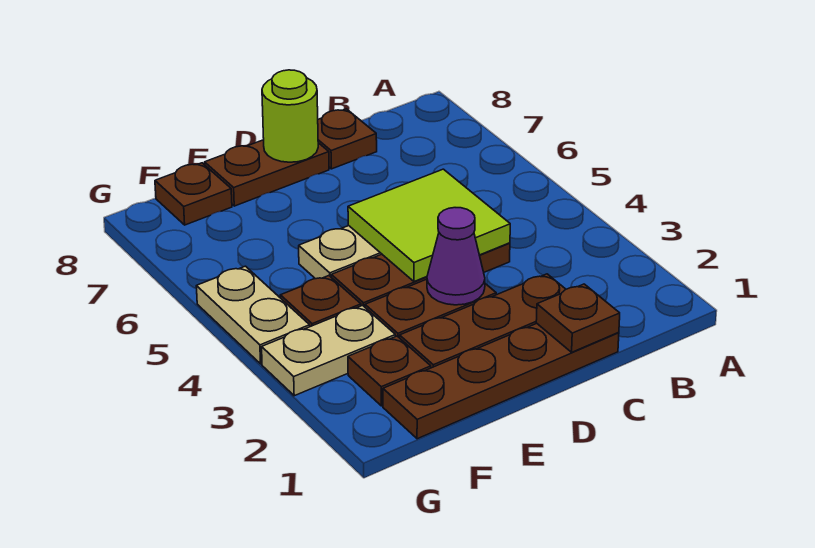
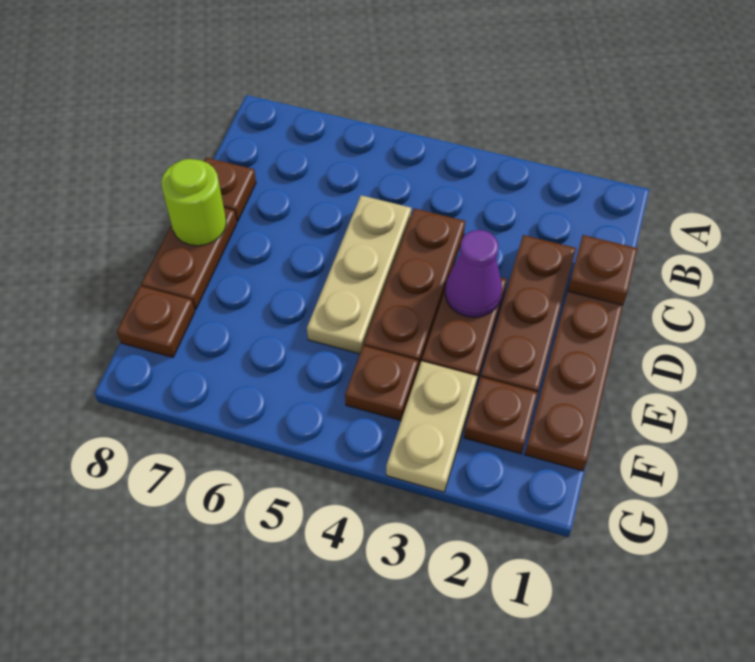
lime tile C4:D5 level 2 -> none
tan plate G4:G5 level 1 -> none

